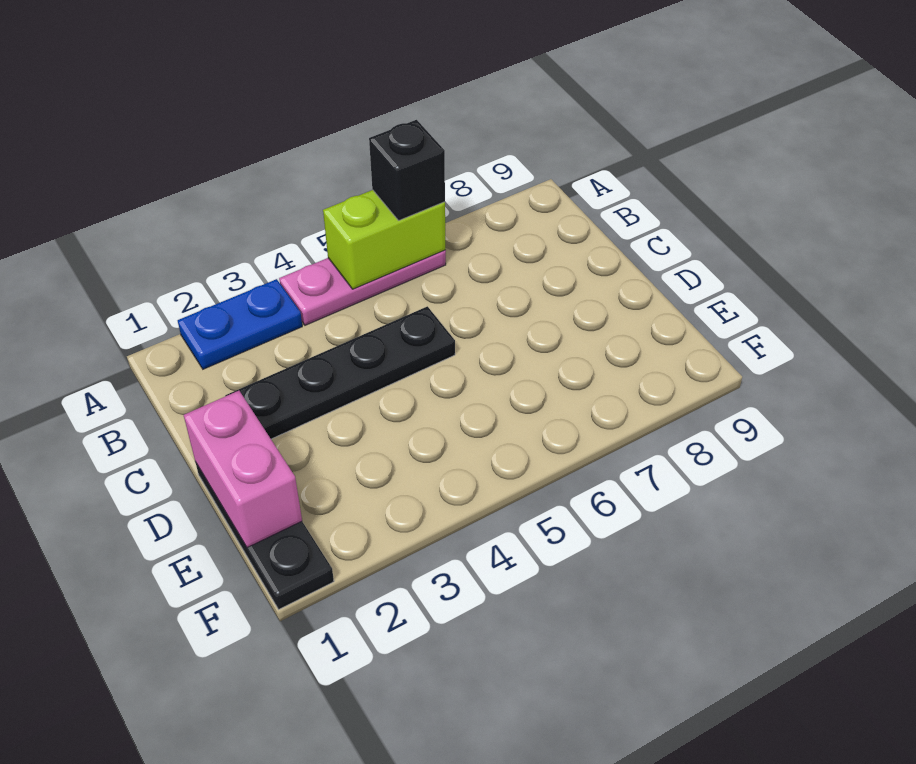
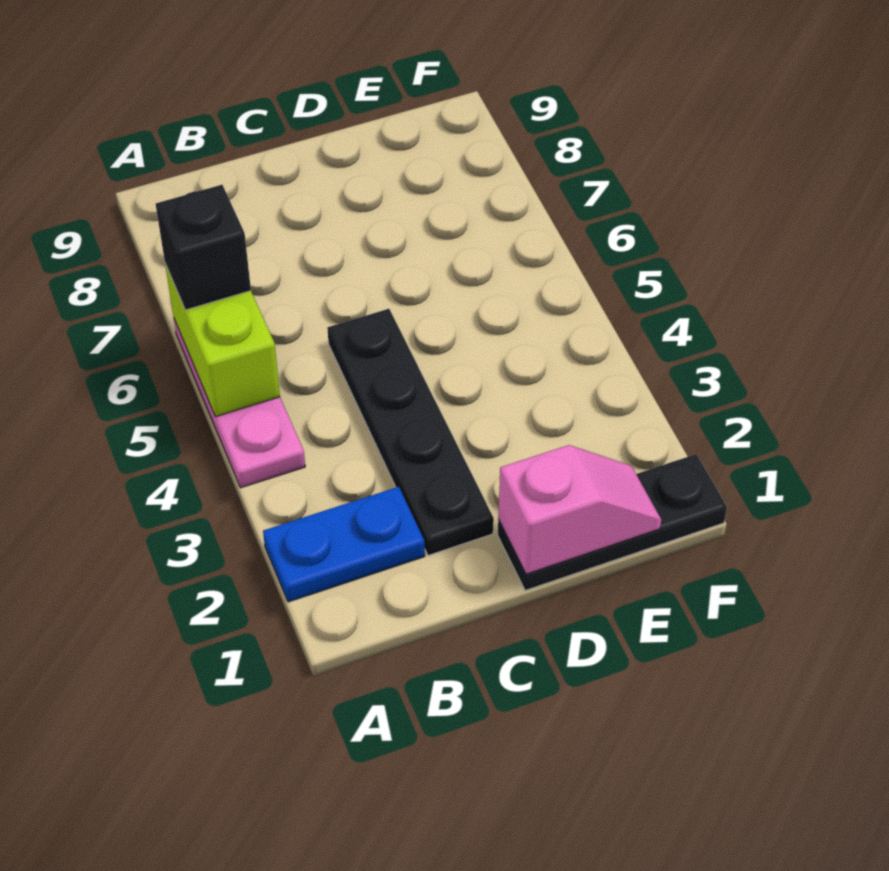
blue plate A2:A3 level 1 -> blue plate A2:B2 level 1
pink brick D1:E1 level 2 -> pink slope D1:E1 level 2 top D

